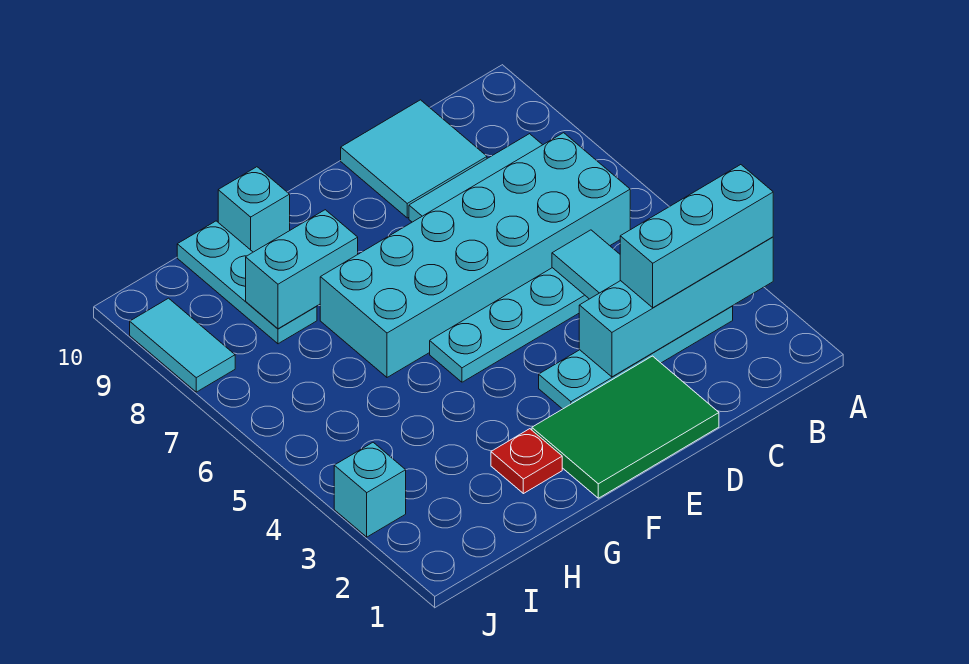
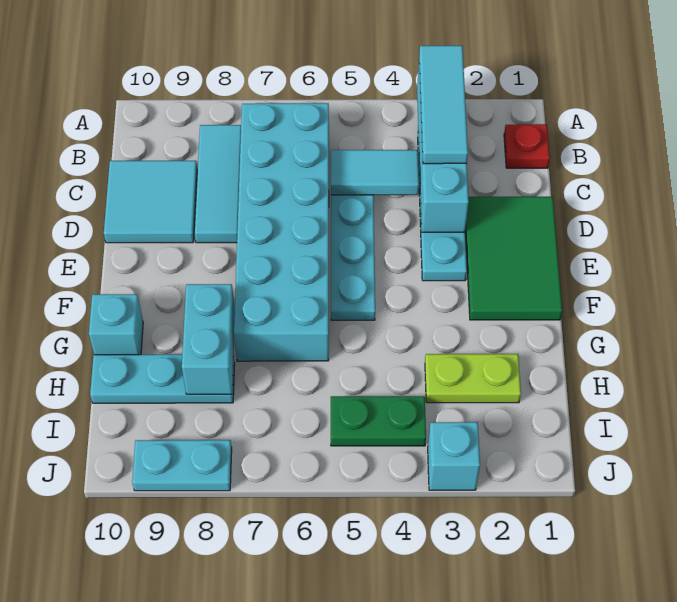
cyan brick A3:C3 level 3 -> cyan tile A3:C3 level 3
red plate G2 level 1 -> red plate B1 level 1
none -> lime plate H2:H3 level 1
none -> green plate I4:I5 level 1
cyan tile J8:J9 level 1 -> cyan plate J8:J9 level 1

